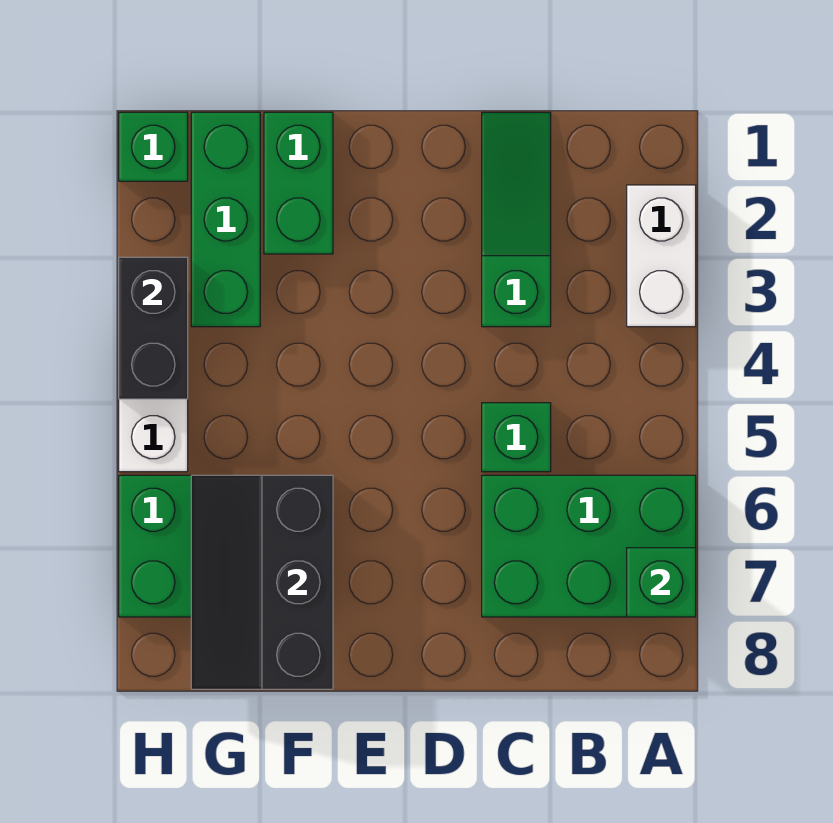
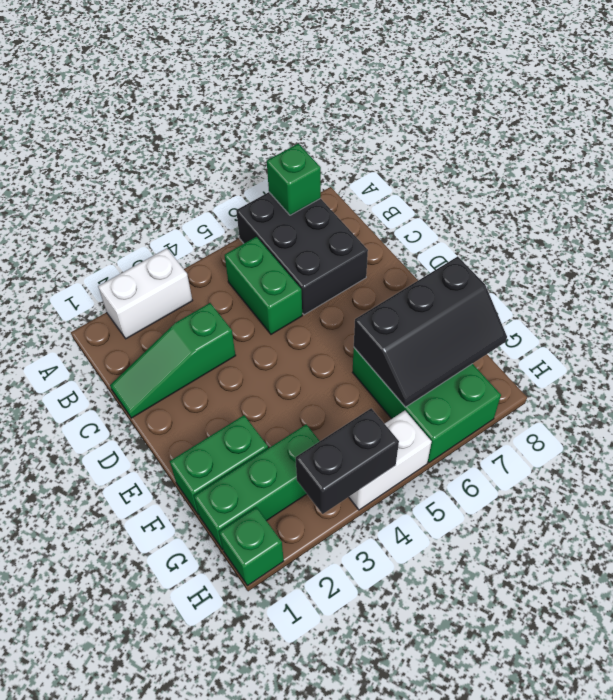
green brick A6:C7 level 1 -> black brick A6:C7 level 1
green brick C5 level 1 -> green brick B5:C5 level 1

